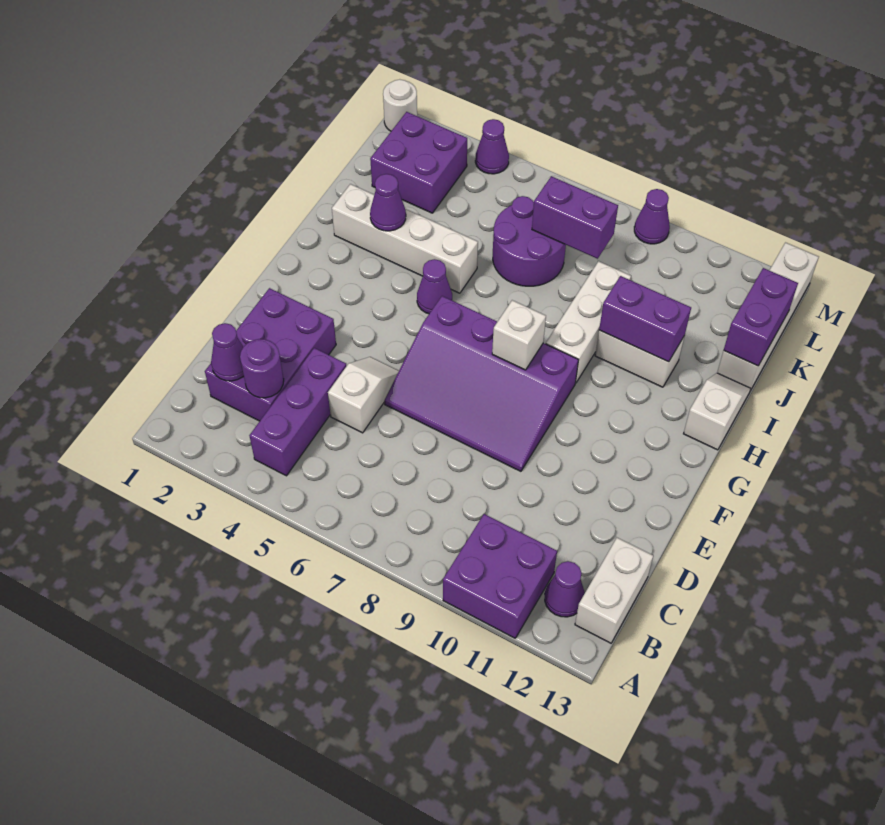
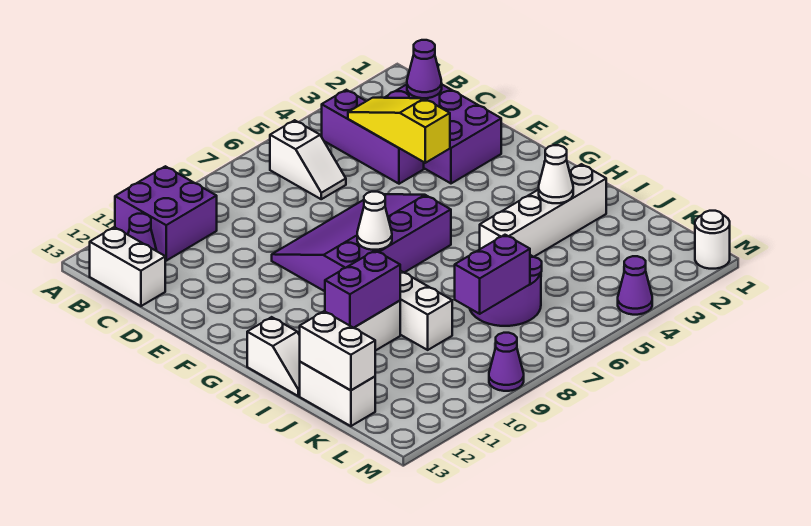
purple round brick C3 level 2 -> none
none -> yellow slope C4:E4 level 2 top E
white slope D5:E5 level 1 top D -> white slope B6:C6 level 1 top B
white brick G8 level 2 -> white cone G8 level 2
purple cone H5 level 1 -> none
purple cone I3 level 2 -> white cone I3 level 2
white brick J13:M13 level 1 -> white brick J13:K13 level 1
purple brick J13:K13 level 2 -> white brick J13:K13 level 2
purple brick K2:L3 level 1 -> none

